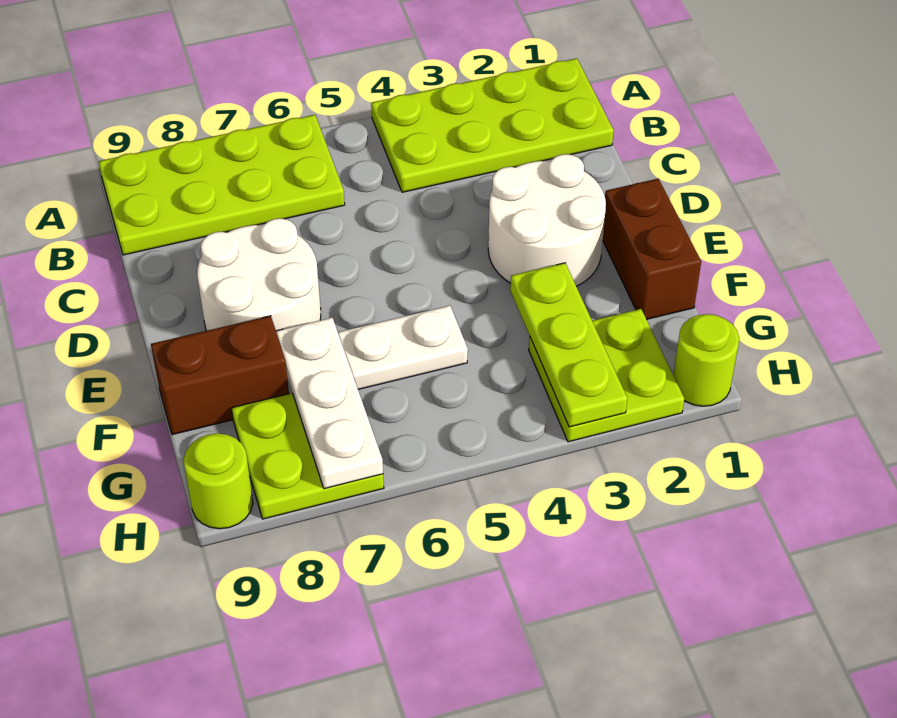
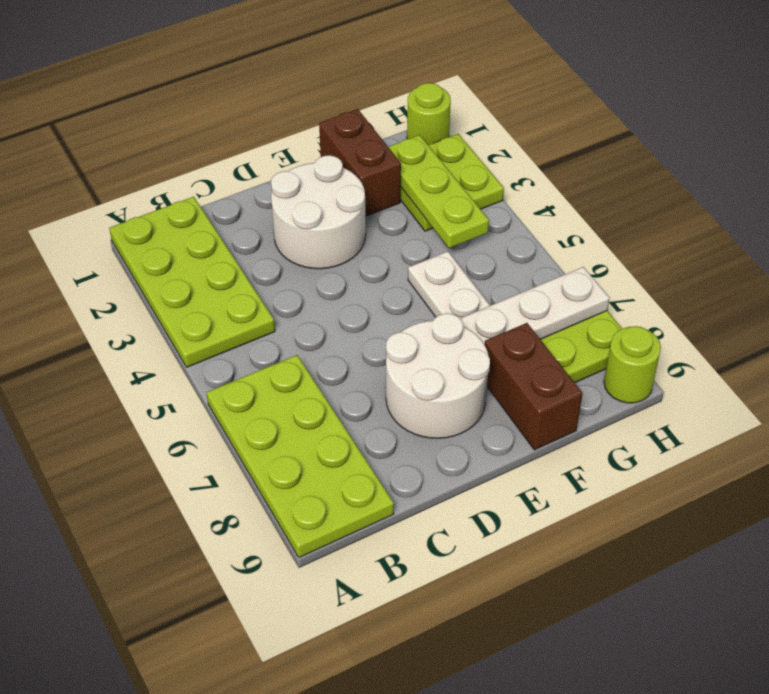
brown brick E1:F1 level 1 -> brown brick F1:F2 level 1
lime plate F3:H3 level 2 -> lime plate G2:G4 level 2

